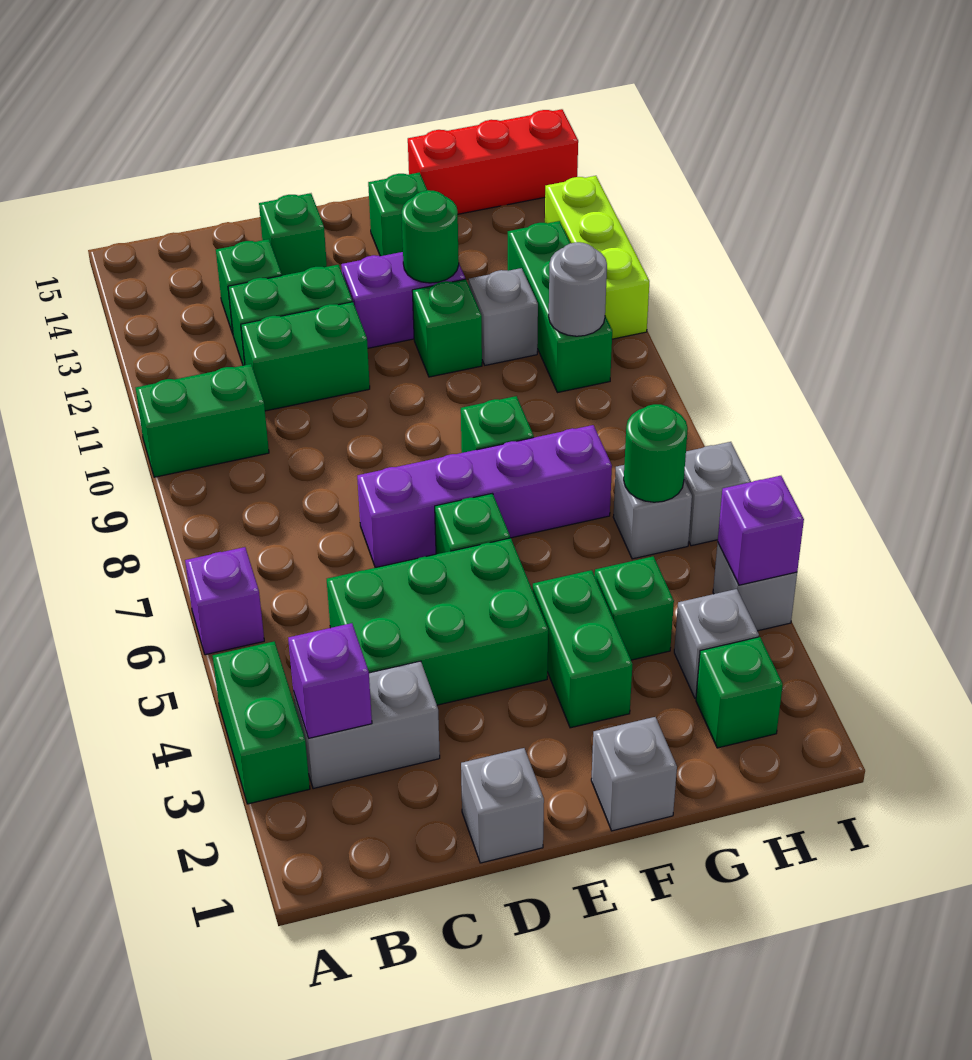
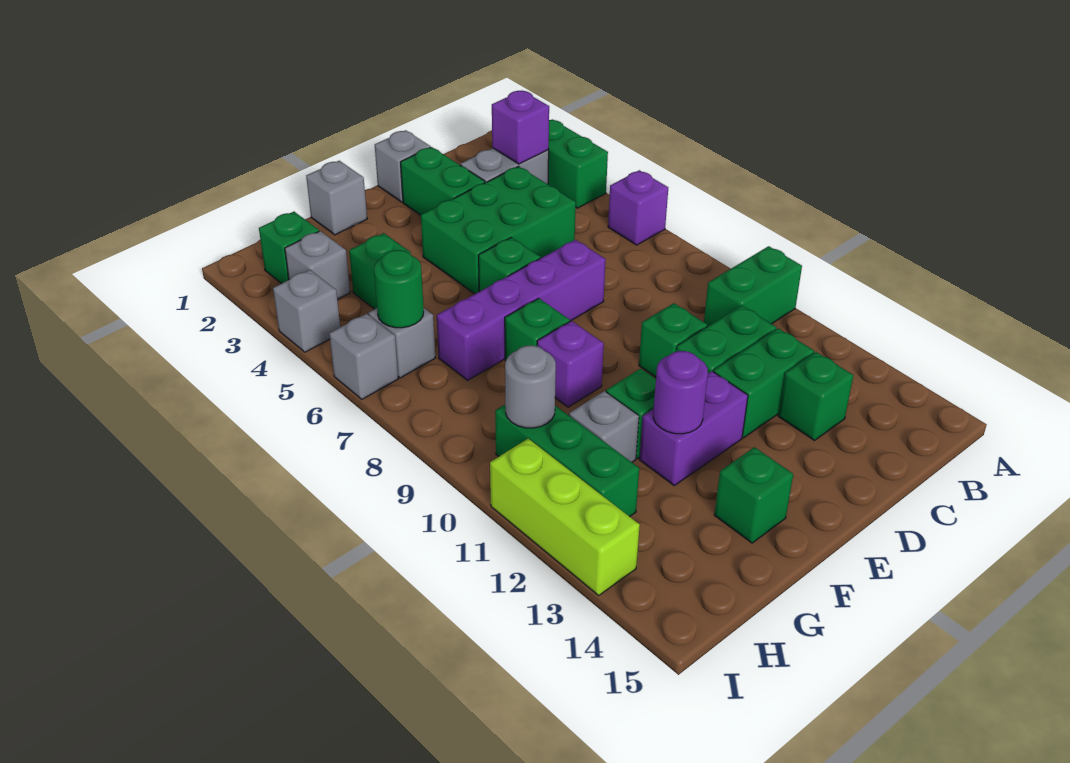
green brick D14 level 1 -> green brick D10 level 1
green brick F3:F4 level 1 -> green brick D2:D3 level 1
green round brick F12 level 2 -> purple round brick F12 level 2
red brick G15:I15 level 1 -> none
purple brick I4 level 2 -> purple brick F9 level 1

